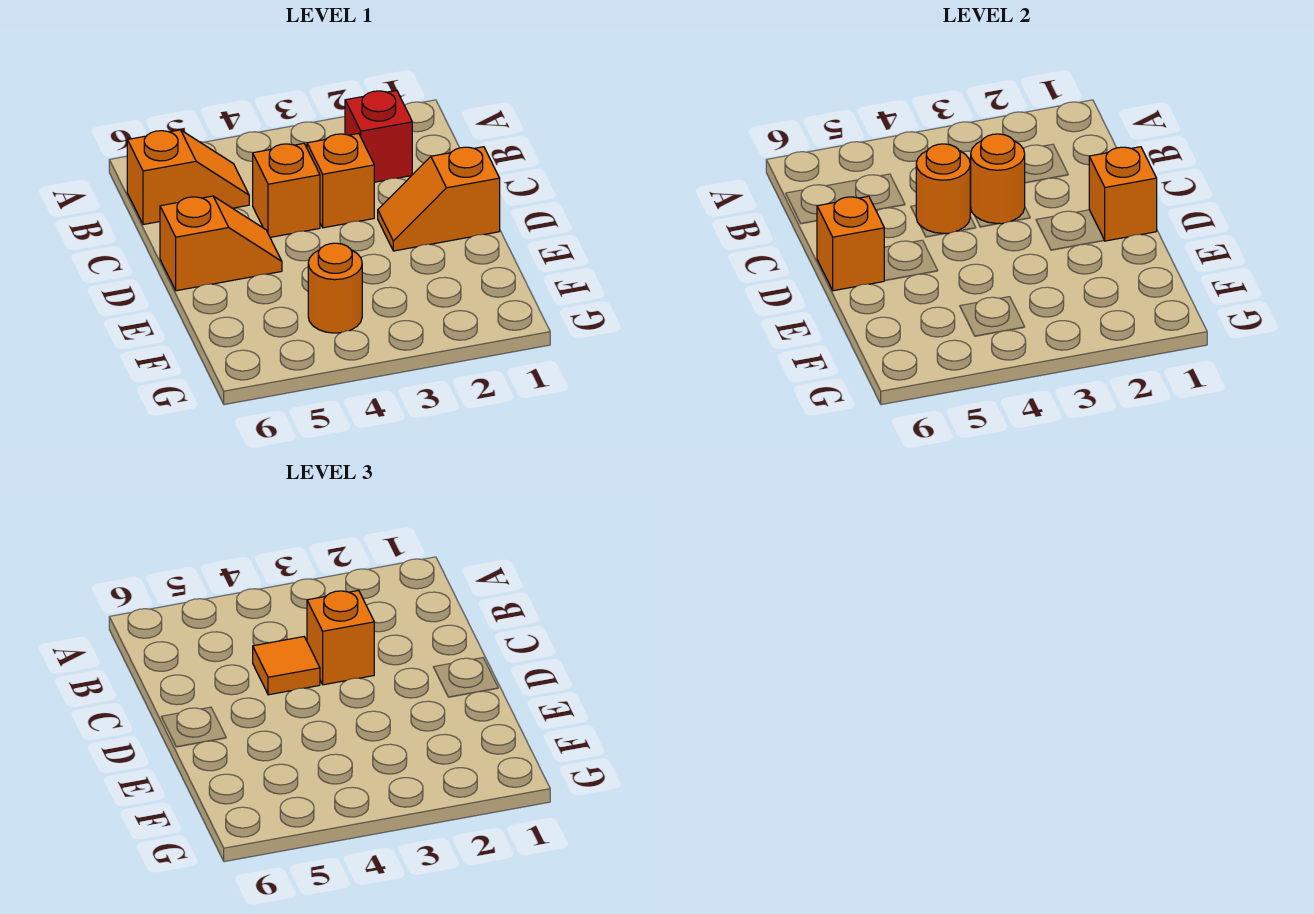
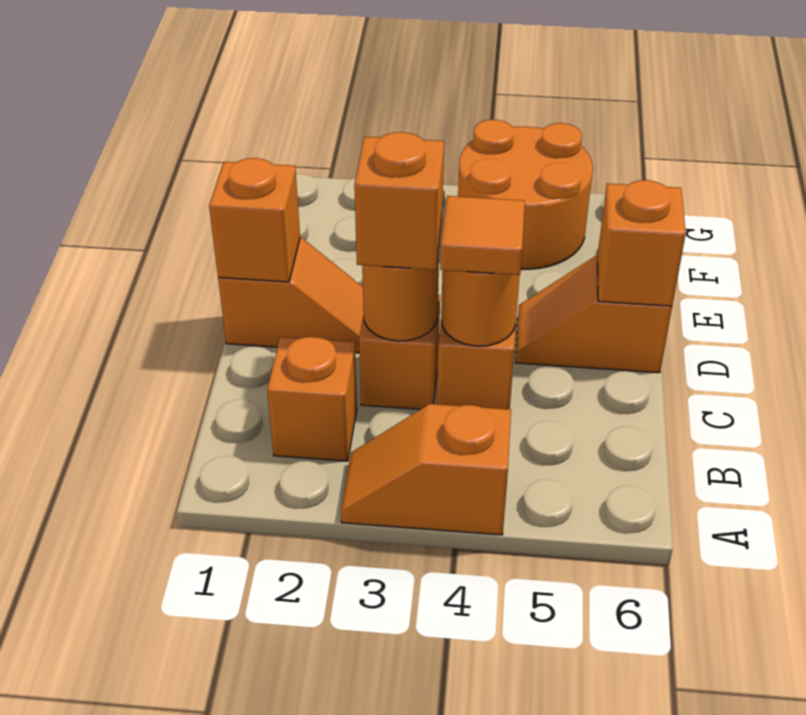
red brick B2 level 1 -> orange brick B2 level 1
orange slope B5:B6 level 1 top 6 -> orange slope A3:A4 level 1 top 4
orange round brick F4 level 1 -> orange round brick F4:G5 level 1

